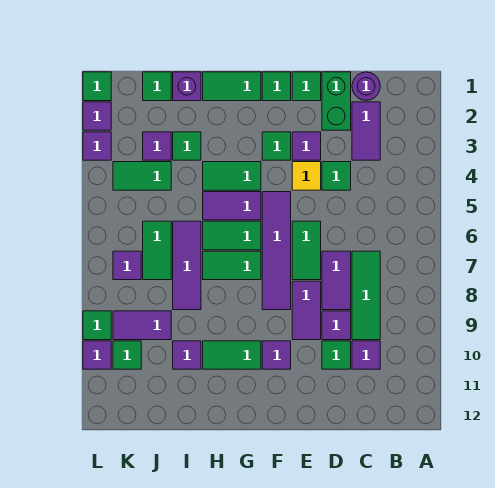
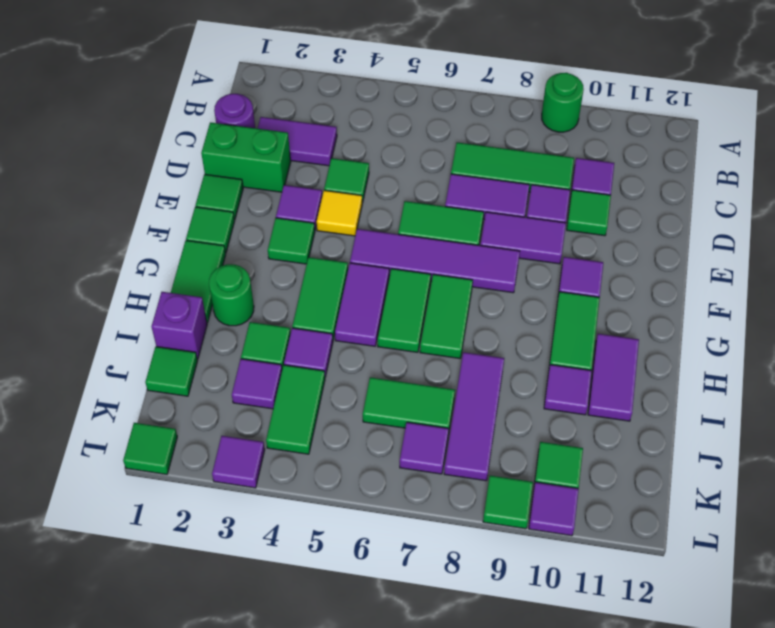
none -> green round brick A9 level 1
none -> green round brick H2 level 1
purple tile I6:I8 level 1 -> purple tile I8:K8 level 1
purple tile J9:K9 level 1 -> purple tile H11:I11 level 1
purple tile L2 level 1 -> purple tile I4 level 1

